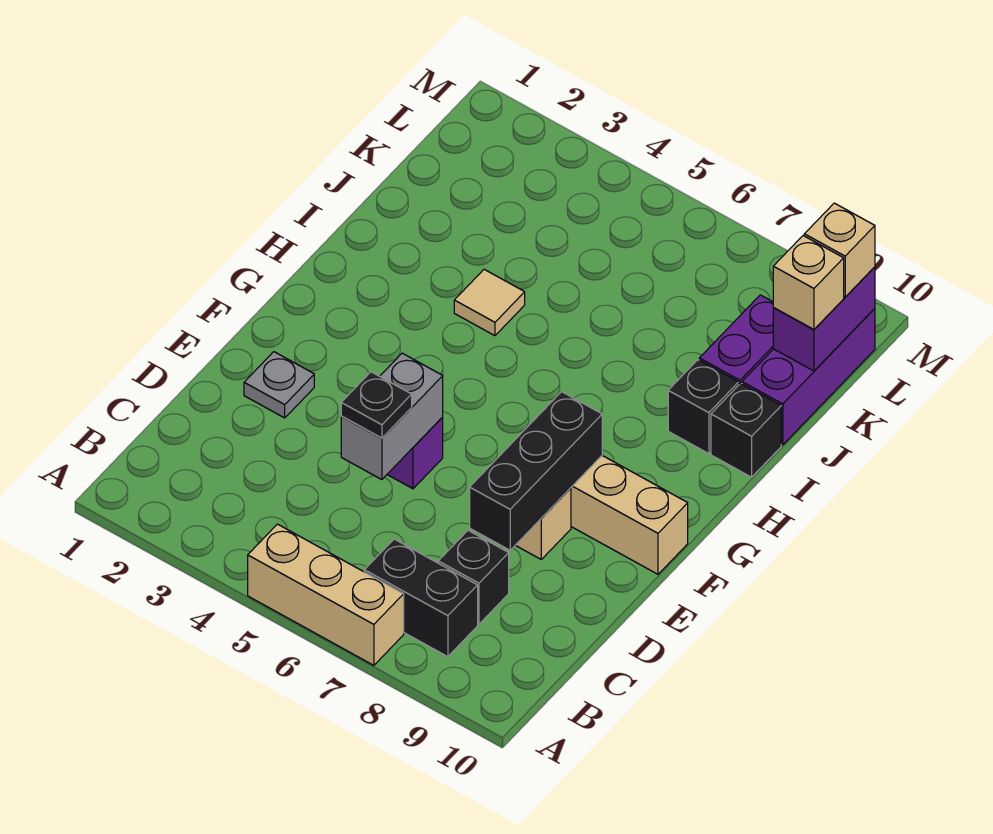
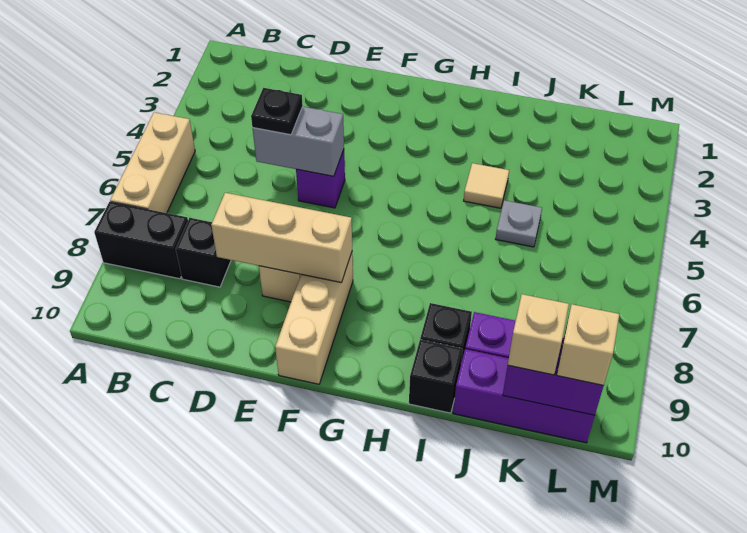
black brick B7:B8 level 1 -> black brick A8:B8 level 1
black brick D8:F8 level 2 -> tan brick D8:F8 level 2
grey plate E2 level 1 -> grey plate J5 level 1

